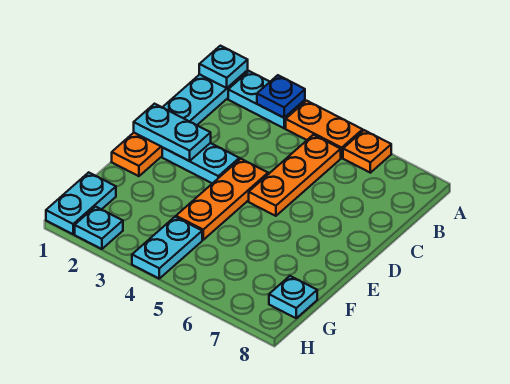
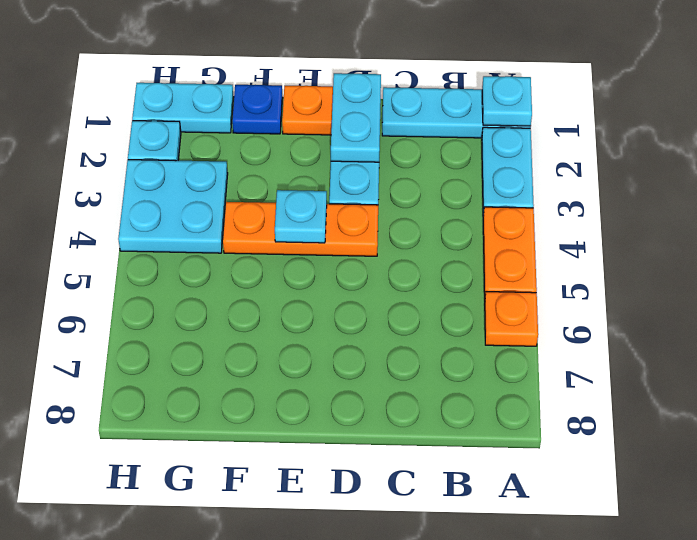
blue plate A3 level 2 -> blue plate F1 level 1
orange plate B5:D5 level 1 -> none
cyan plate G4:H4 level 1 -> cyan plate G3:H4 level 1
cyan plate G8 level 1 -> cyan plate E4 level 2

